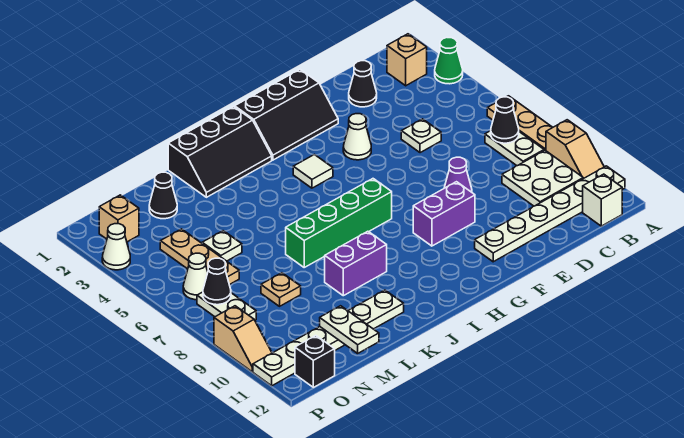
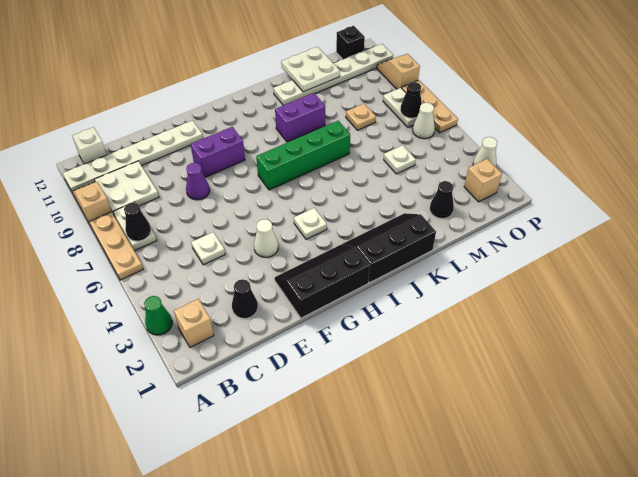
white tile H4 level 1 -> white plate H4 level 1
white plate M11:M12 level 2 -> white plate L11:M12 level 2
tan plate N4:N6 level 1 -> tan plate P6:P8 level 1

